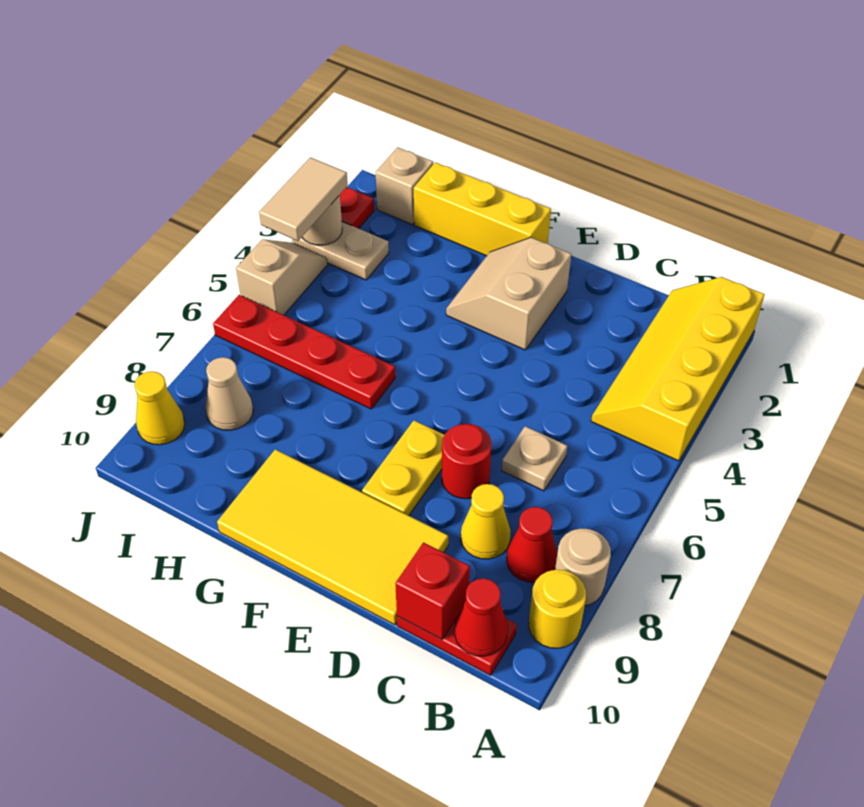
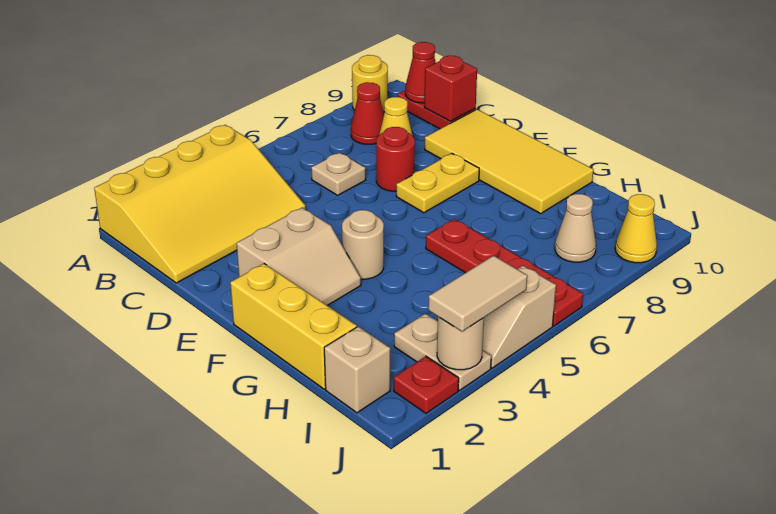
yellow slope A1:B4 level 1 top A -> yellow slope A1:C4 level 1 top A
tan round brick A8 level 1 -> tan round brick F4 level 1

